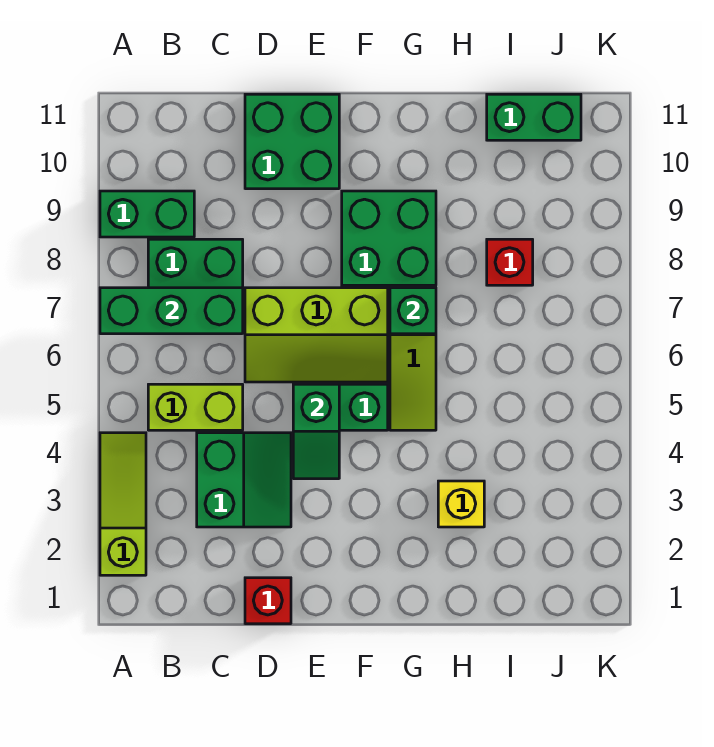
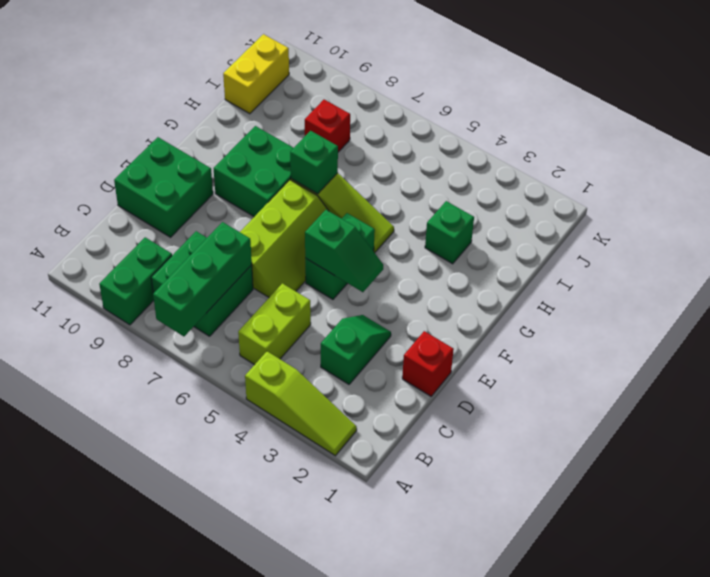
lime slope A2:A4 level 1 top 2 -> lime slope A2:A4 level 1 top 4
green slope C3:D4 level 1 top C -> green slope C3:D3 level 1 top C
yellow brick H3 level 1 -> green brick H3 level 1
green brick I11:J11 level 1 -> yellow brick I11:J11 level 1

